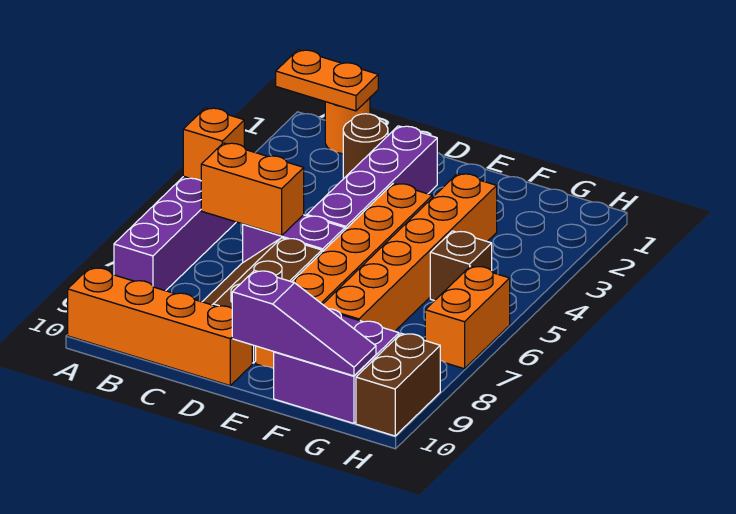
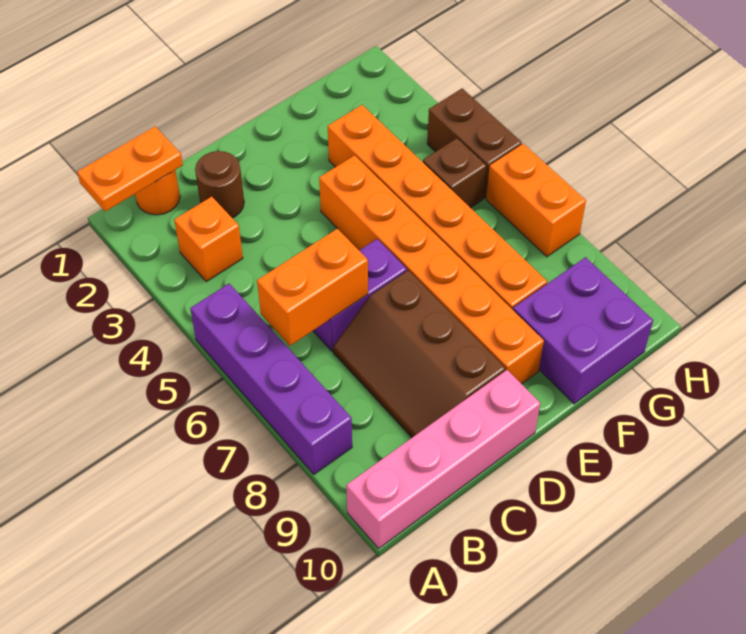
orange brick A5 level 2 -> orange brick B3 level 1
orange brick A10:D10 level 1 -> pink brick A10:D10 level 1
purple brick D2:D5 level 1 -> none
purple slope E10:G10 level 2 top E -> none
brown brick H9:H10 level 1 -> brown brick H4:H5 level 1

